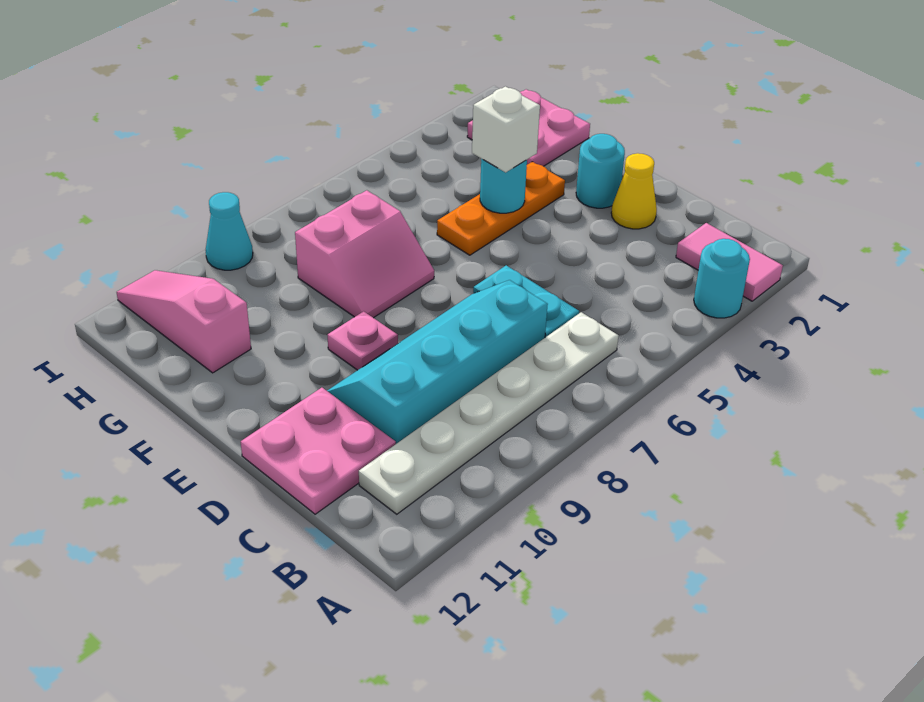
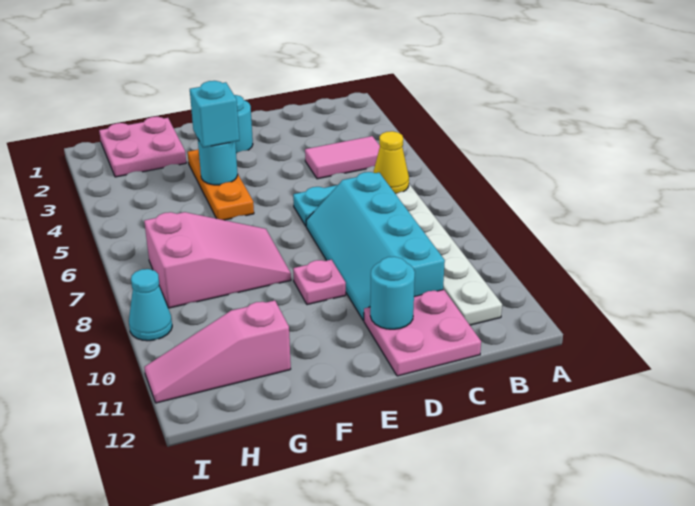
pink tile A2:B2 level 1 -> pink tile B4:C4 level 1
cyan round brick A3 level 1 -> cyan round brick D11 level 2
yellow cone D2 level 1 -> yellow cone B6 level 2
white brick F4 level 3 -> cyan brick F4 level 3
pink slope F7:G8 level 1 top G -> pink slope F7:H8 level 1 top H

